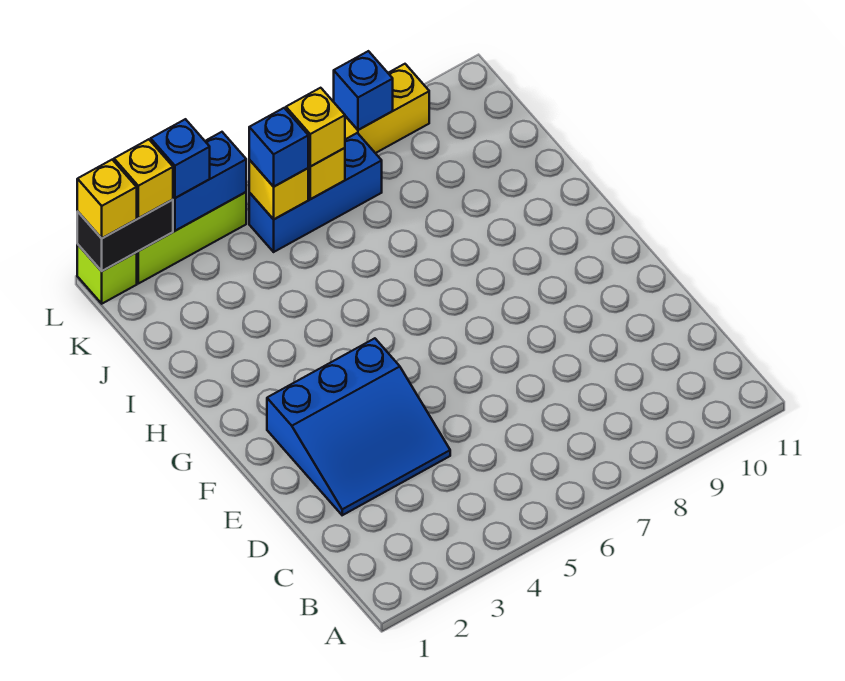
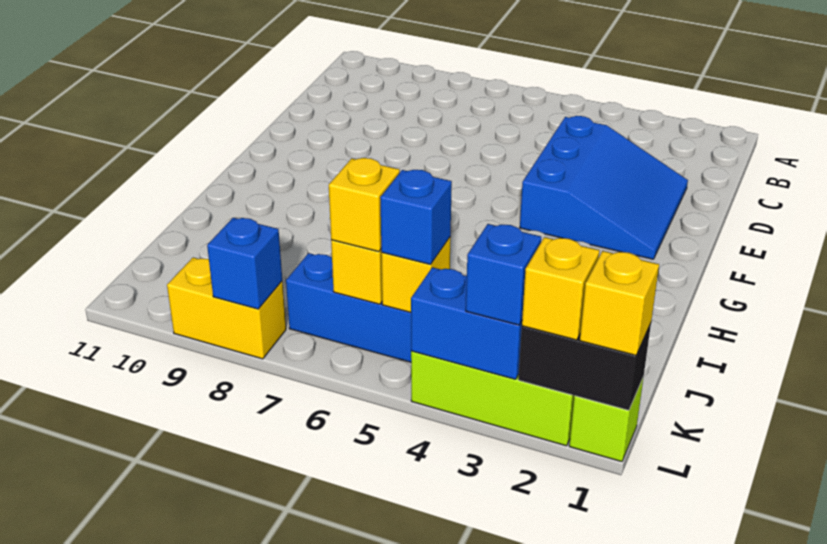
blue slope D2:F4 level 1 top F -> blue slope D2:F4 level 1 top 4

